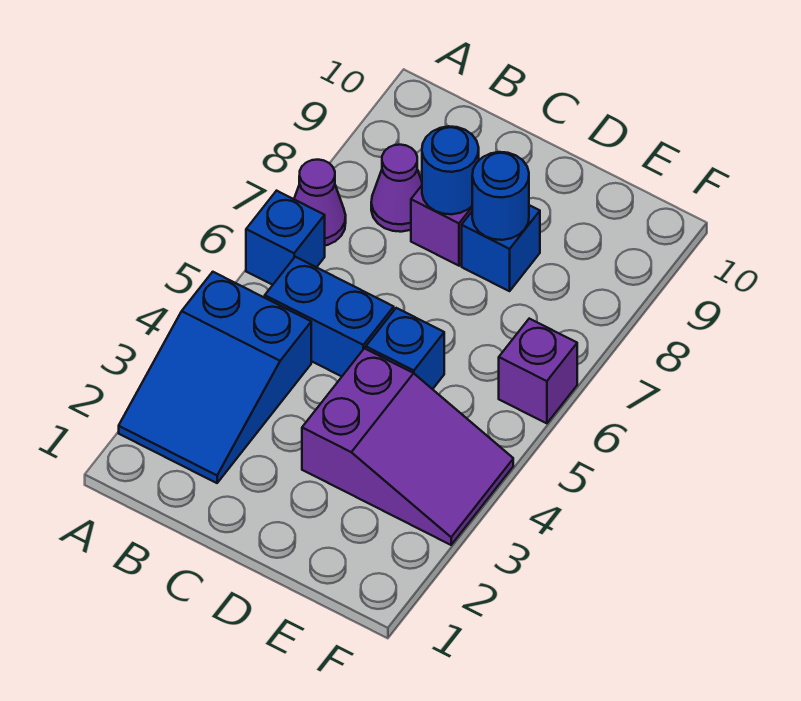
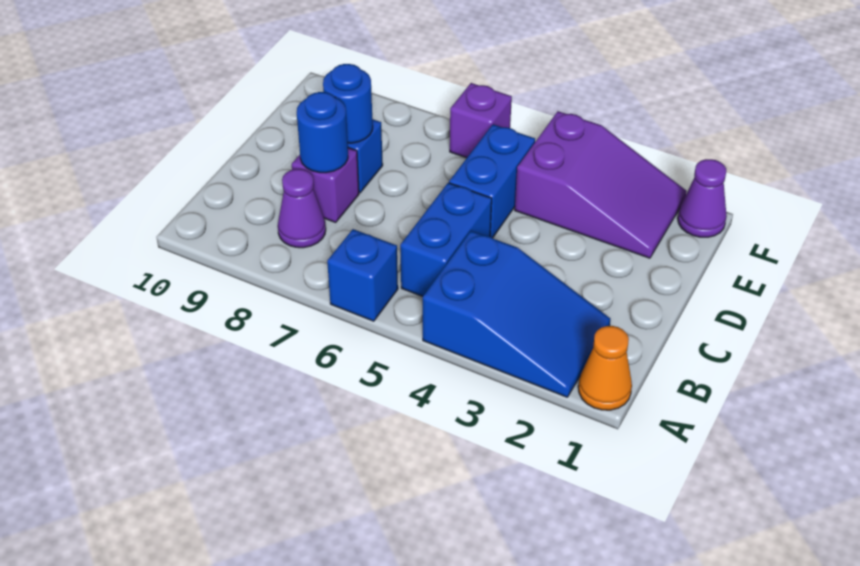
none -> orange cone A1 level 1
purple cone A7 level 1 -> purple cone F1 level 1
purple slope D3:F4 level 1 top D -> purple slope E2:F4 level 1 top 4
blue brick D5 level 1 -> blue brick D5:E5 level 1

